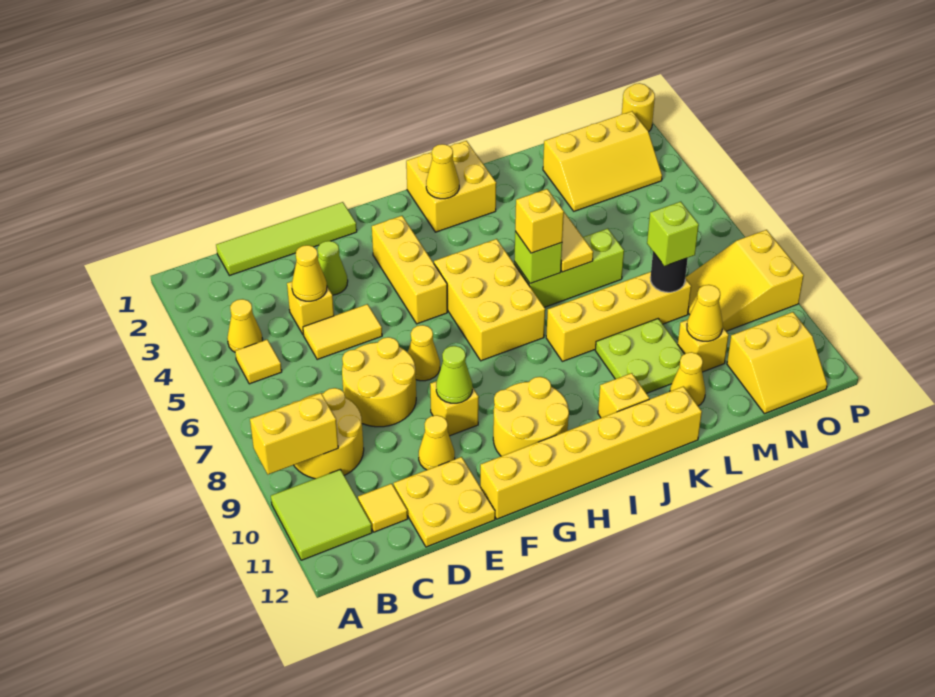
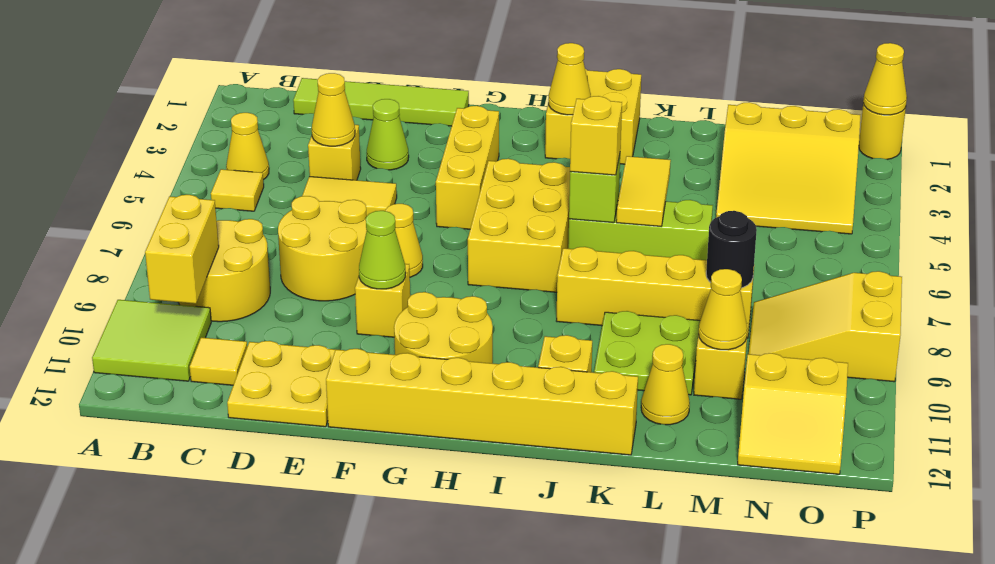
yellow brick A9:B9 level 2 -> yellow brick B9:B10 level 2
yellow cone E10 level 1 -> yellow cone P1 level 2
yellow slope M2:O3 level 1 top 2 -> yellow slope M2:O4 level 1 top 2
lime brick M8 level 3 -> none

